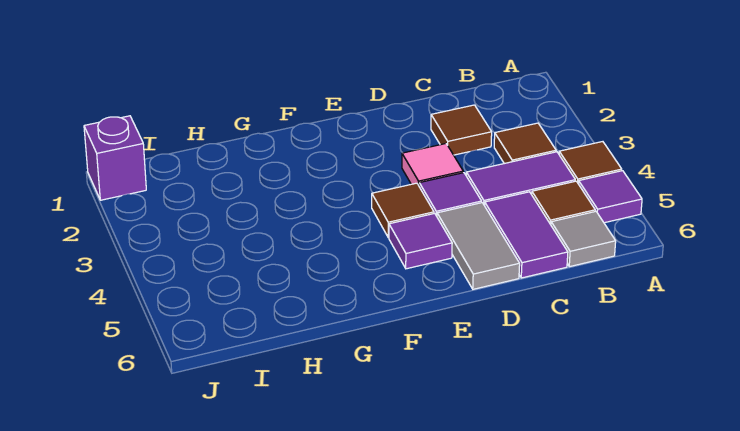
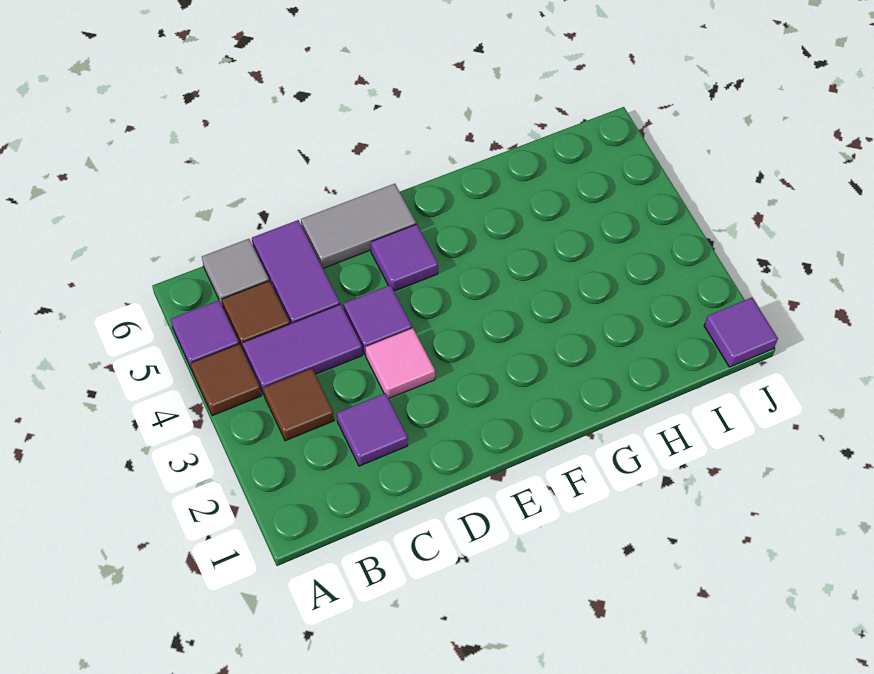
brown tile C2 level 1 -> purple tile C2 level 1
grey tile D5:D6 level 1 -> grey tile D6:E6 level 1
brown tile E4 level 1 -> none
purple brick J1 level 1 -> purple tile J1 level 1

